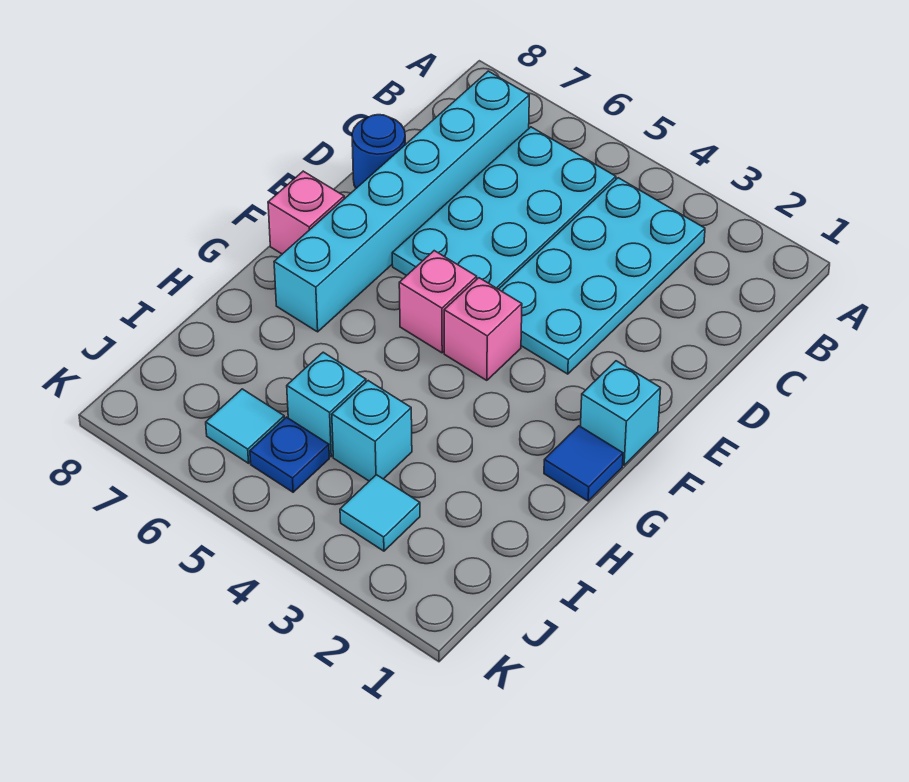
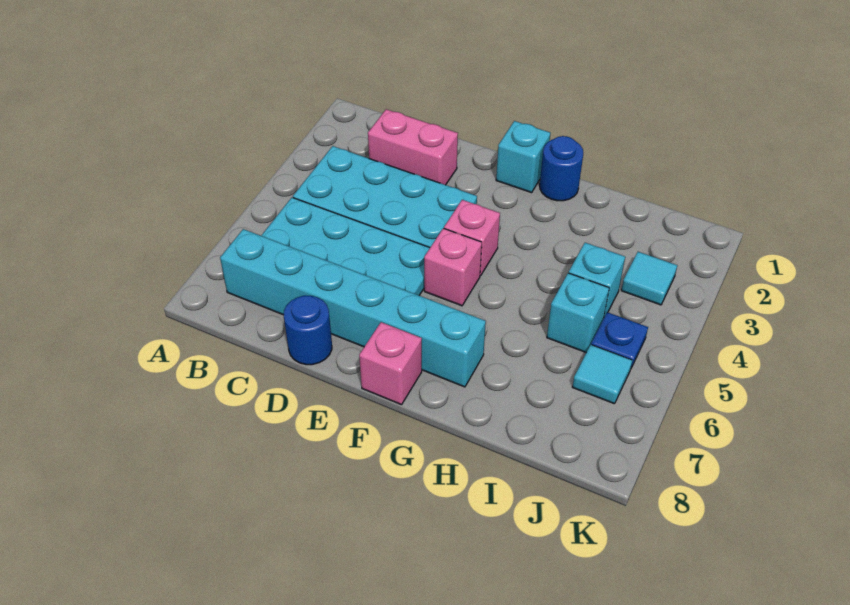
none -> pink brick C2:D2 level 1
blue tile G1 level 1 -> blue round brick G1 level 1

